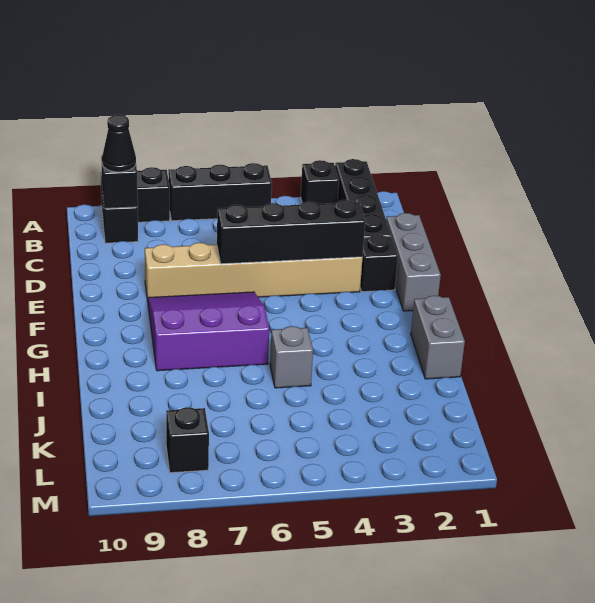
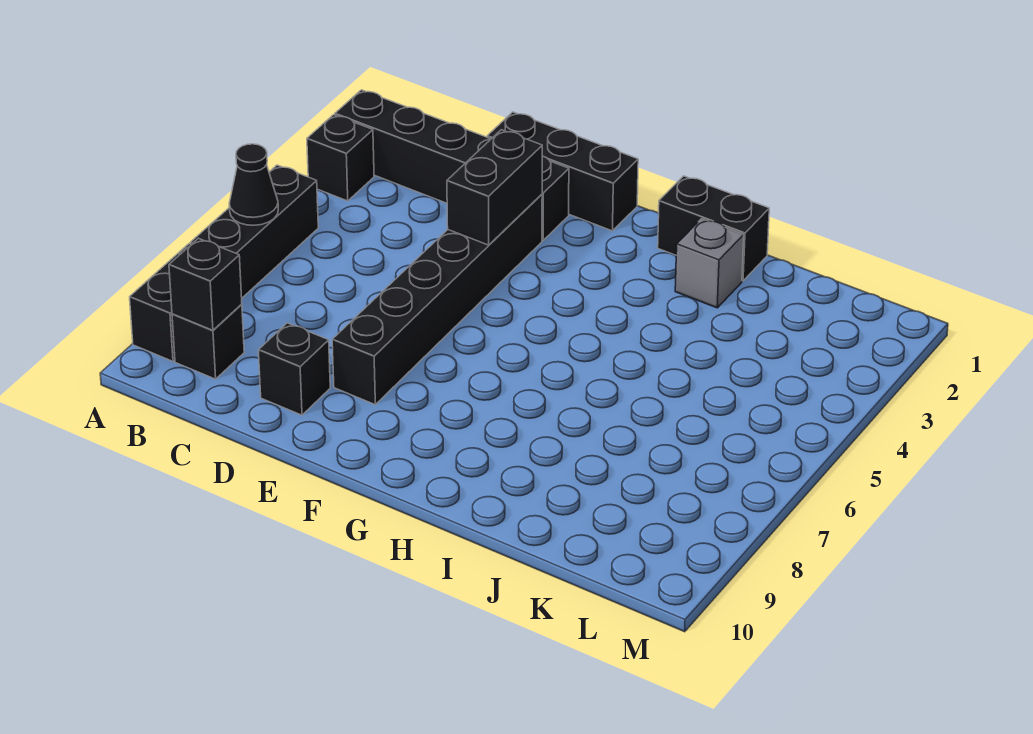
black cone B9 level 3 -> black cone A6 level 2
grey brick D1:F1 level 1 -> black brick D1:F1 level 1
tan brick E3:E8 level 1 -> black brick E3:E8 level 1
black brick E3:E6 level 2 -> black brick E3:E4 level 2
purple slope F6:H8 level 1 top H -> none
grey brick H1:I1 level 1 -> black brick H1:I1 level 1
grey brick I5 level 1 -> grey brick I2 level 1
black brick L8 level 1 -> black brick D9 level 1

